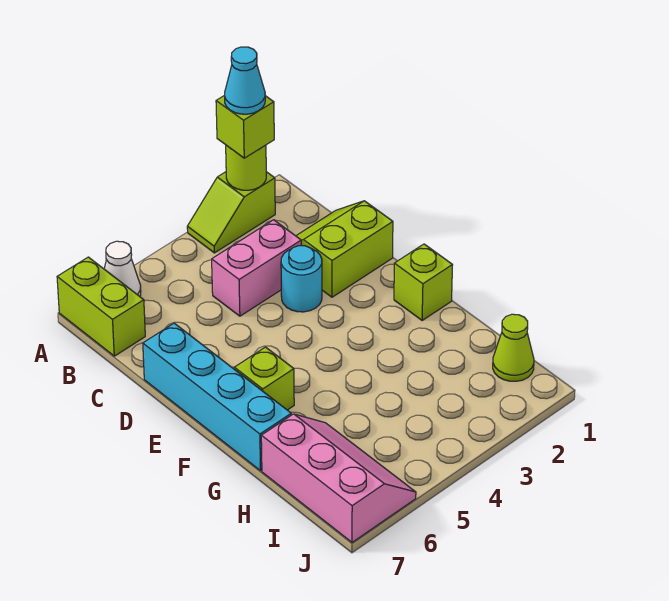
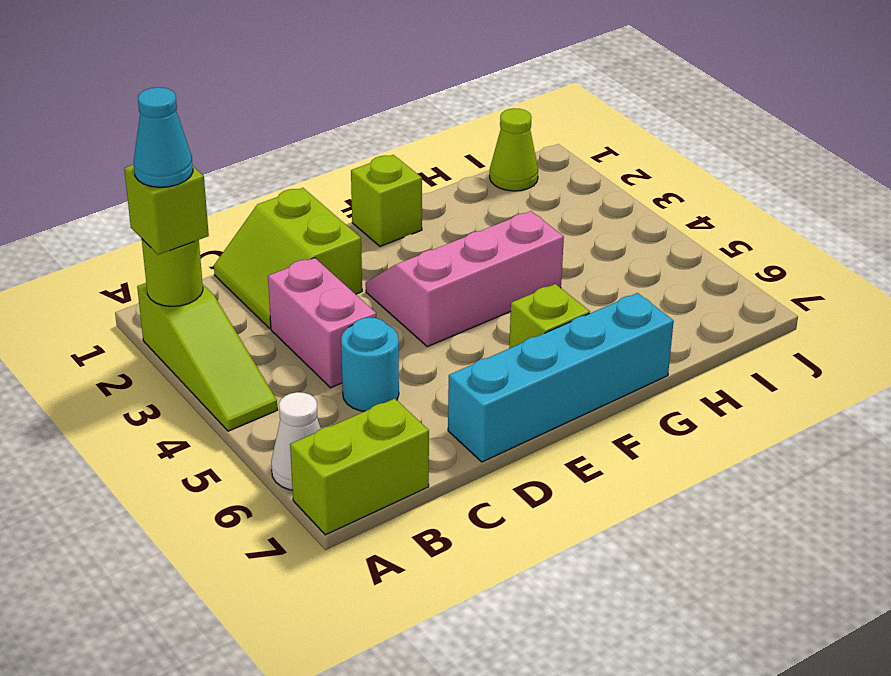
lime slope A2:A3 level 1 top 2 -> lime slope A2:A4 level 1 top 2
cyan round brick D3 level 1 -> cyan round brick C5 level 1
pink slope H6:J7 level 1 top 7 -> pink slope E3:G4 level 1 top 4

